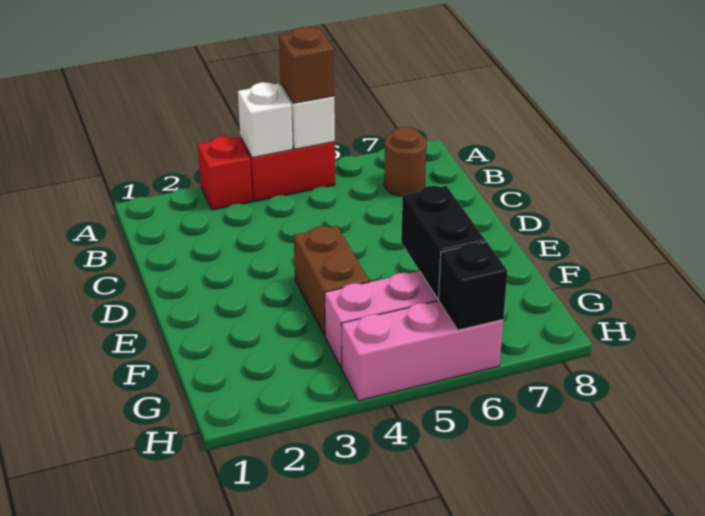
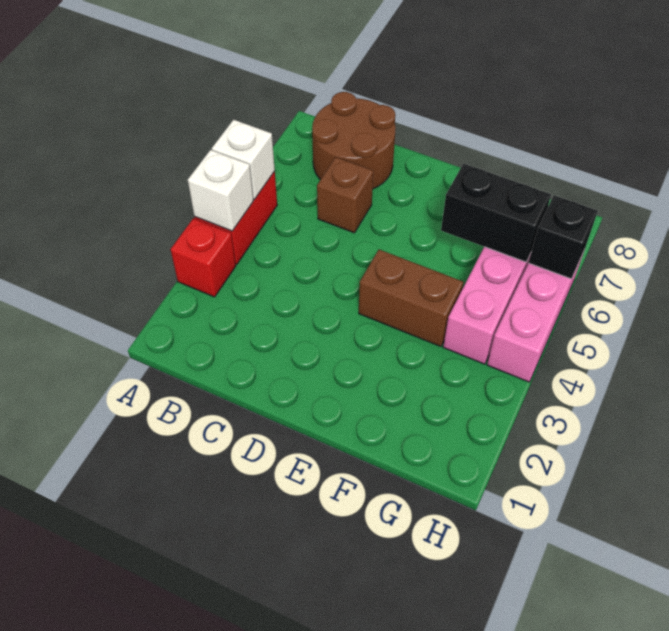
brown brick A5 level 3 -> brown brick C6 level 1
brown round brick B7 level 1 -> brown round brick B7:C8 level 1

